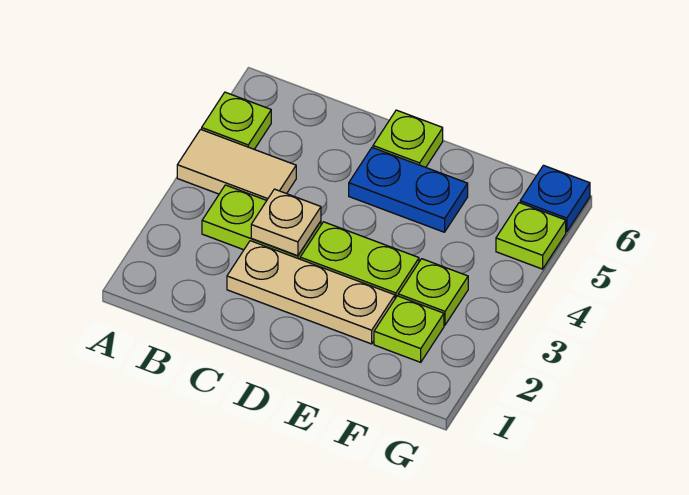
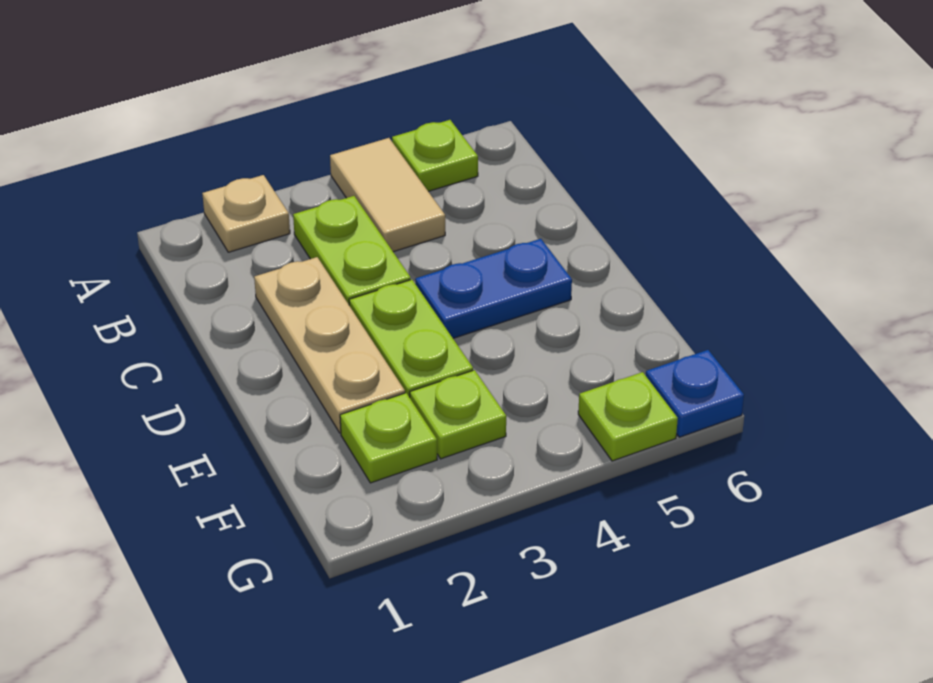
tan plate C3 level 2 -> tan plate A2 level 1
blue plate D5:E5 level 1 -> blue plate D4:D5 level 1
lime plate D6 level 1 -> none

